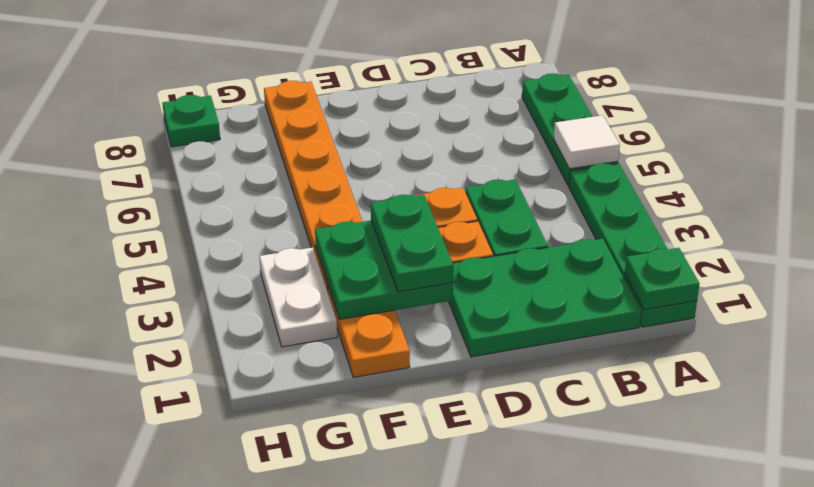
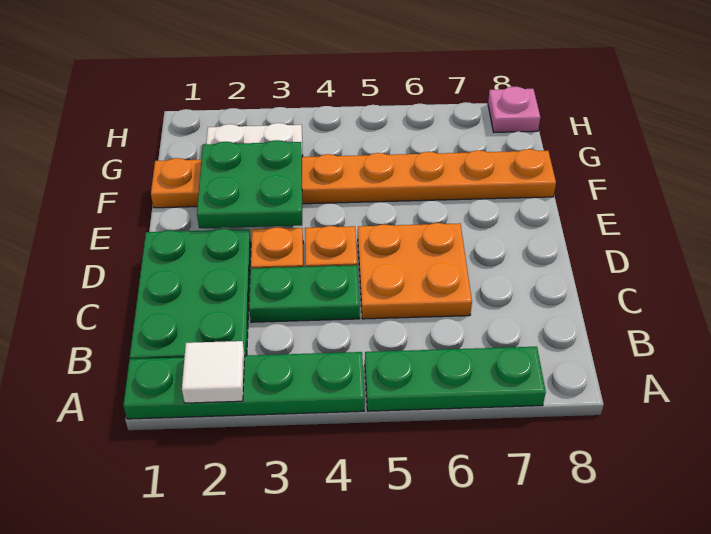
green plate A1 level 2 -> none
white tile A5 level 2 -> white tile A2 level 2
none -> orange plate C5:D6 level 1
green plate E2:E3 level 3 -> none
green plate H8 level 1 -> pink plate H8 level 1

